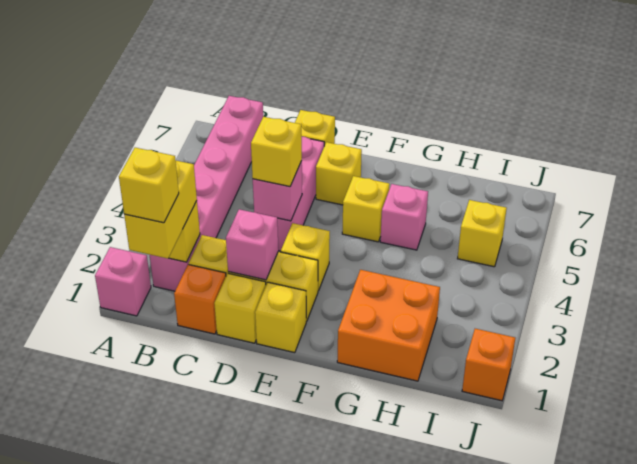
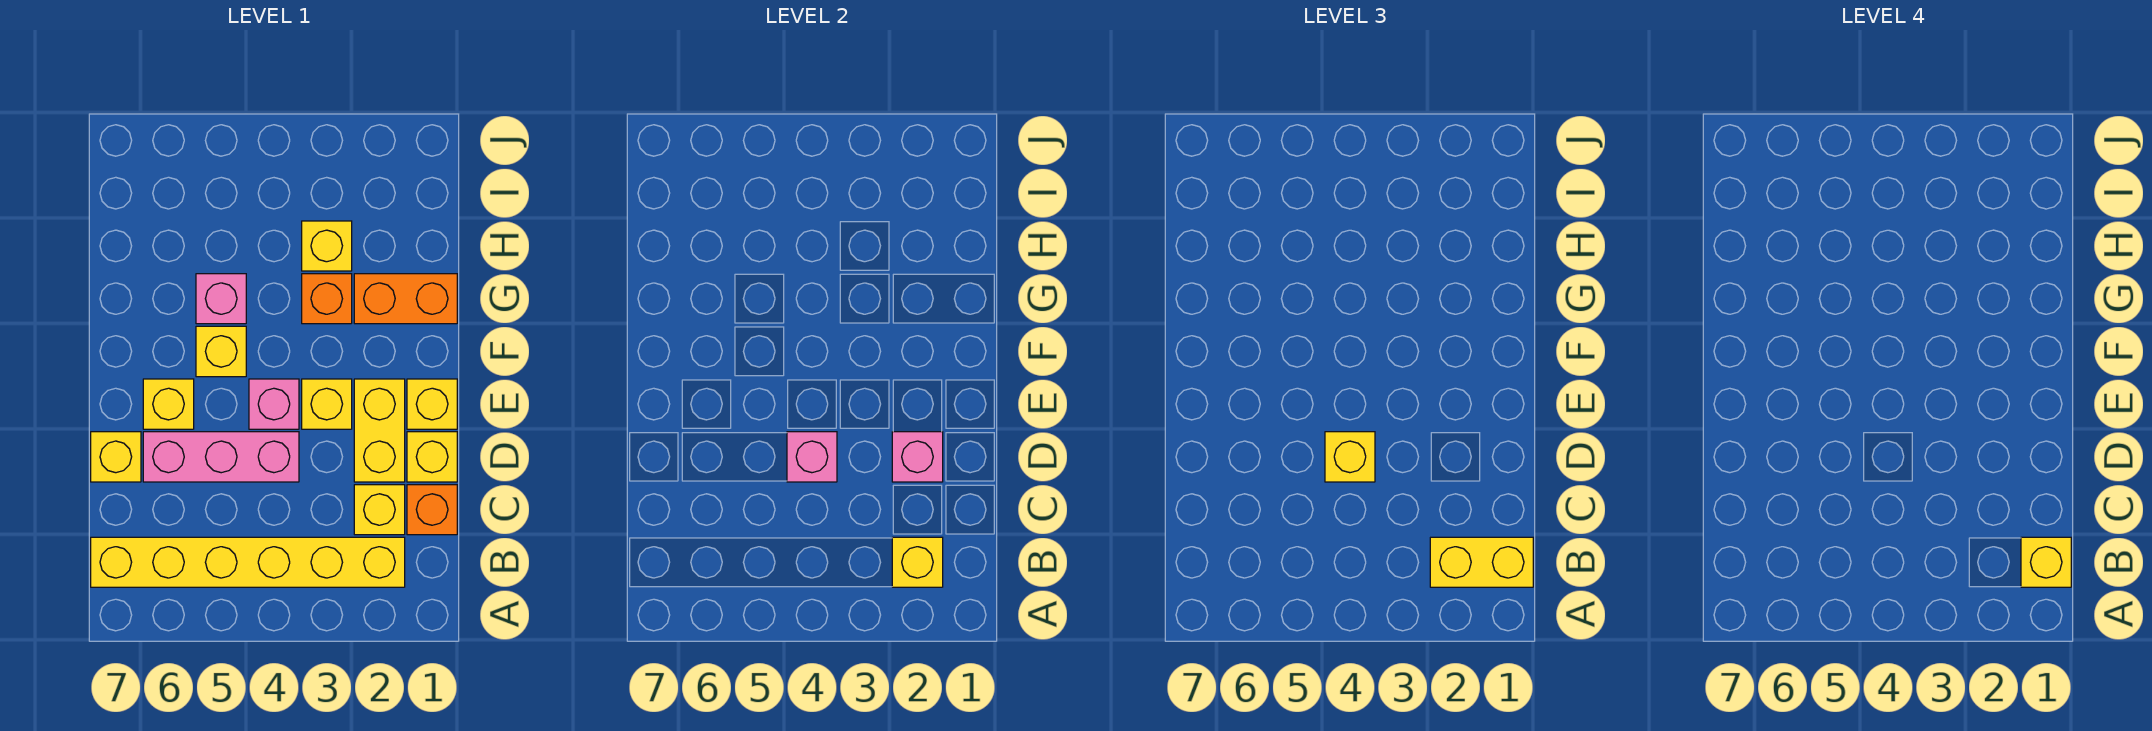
pink brick A1 level 1 -> pink brick E4 level 1
pink brick B2:B7 level 1 -> yellow brick B2:B7 level 1
orange brick G1:H2 level 1 -> orange brick G1:G2 level 1
yellow brick I5 level 1 -> yellow brick H3 level 1
orange brick J1 level 1 -> orange brick G3 level 1

